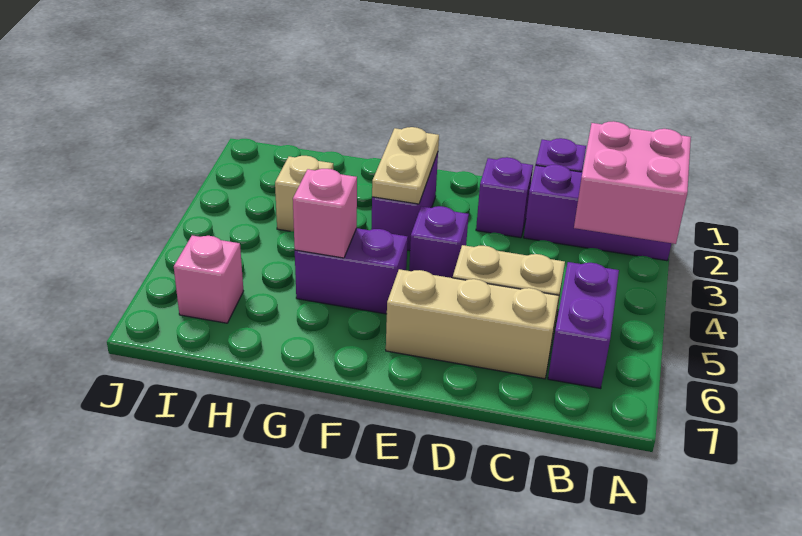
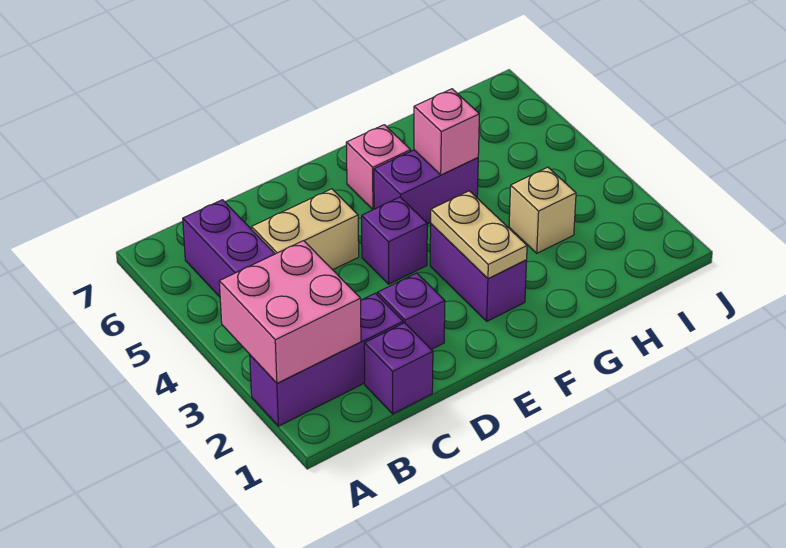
tan brick C6:E6 level 1 -> none
pink brick I6 level 1 -> pink brick F6 level 1

